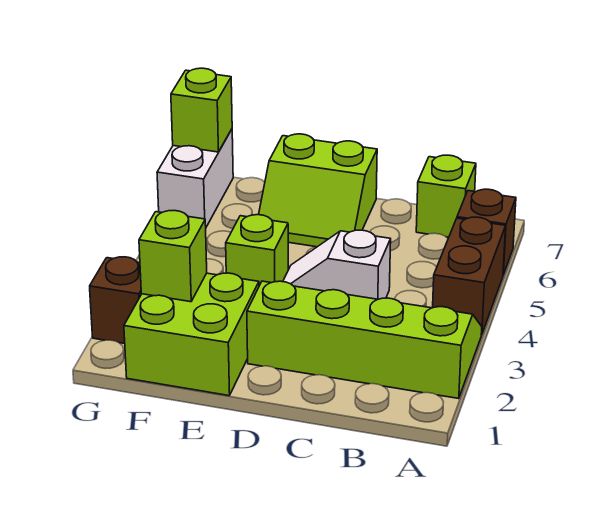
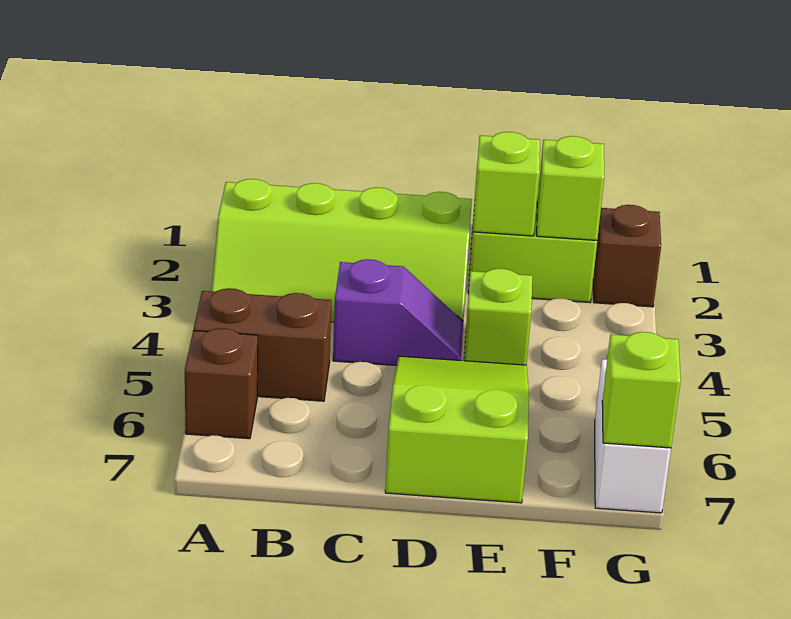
brown brick A4:A5 level 1 -> brown brick A5:B5 level 1
lime brick B7 level 1 -> lime brick E2 level 2
white slope C4:D4 level 1 top C -> purple slope C4:D4 level 1 top C
lime slope D6:E7 level 1 top 7 -> lime slope D5:E7 level 1 top 7

